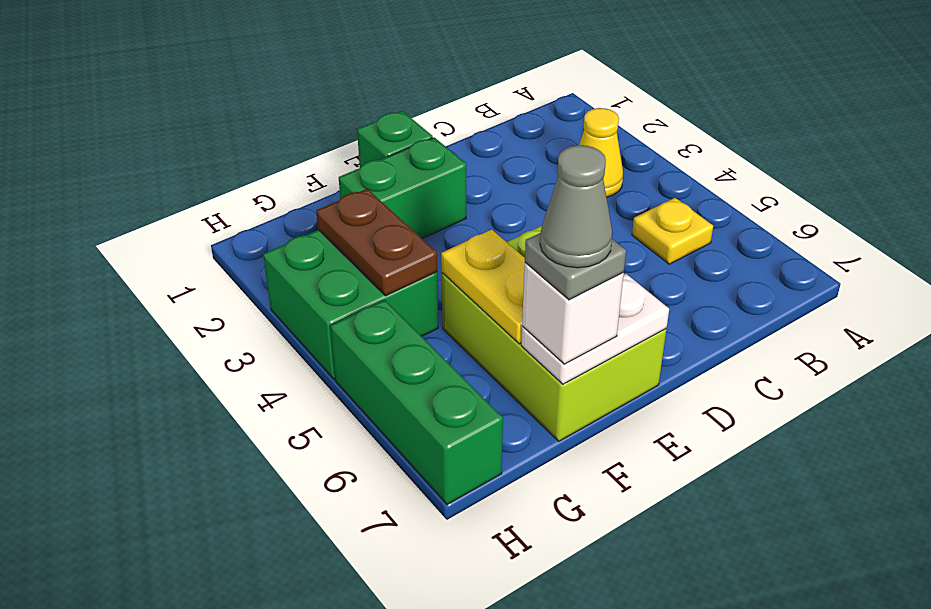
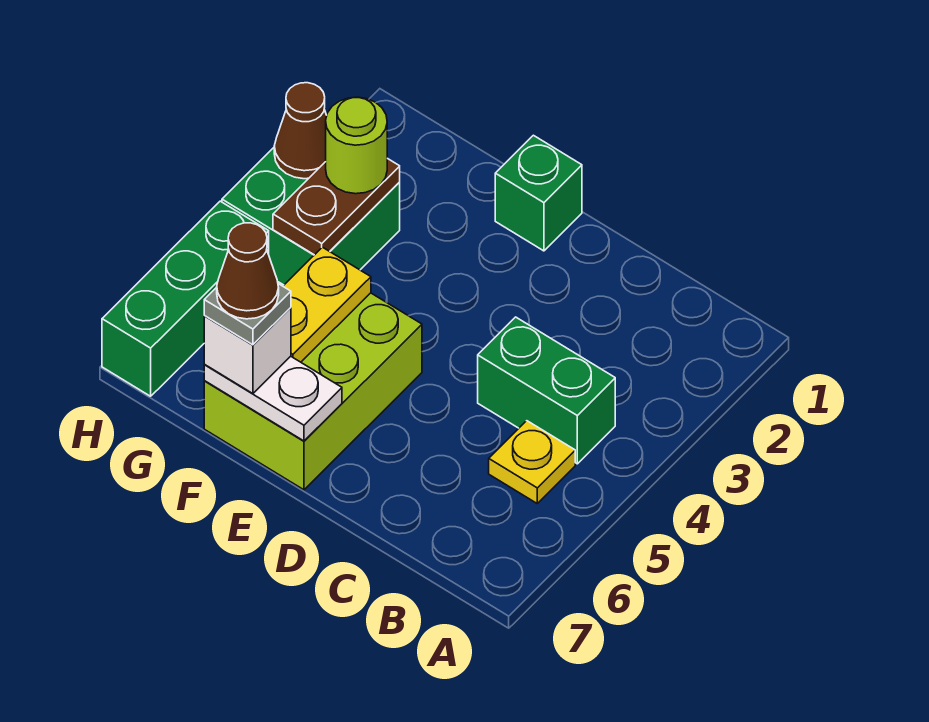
yellow cone B3 level 1 -> none
green brick E2:F2 level 1 -> green brick B4:C4 level 1
grey cone F7 level 5 -> brown cone F7 level 5
none -> lime round brick G3 level 3
none -> brown cone H3 level 2

